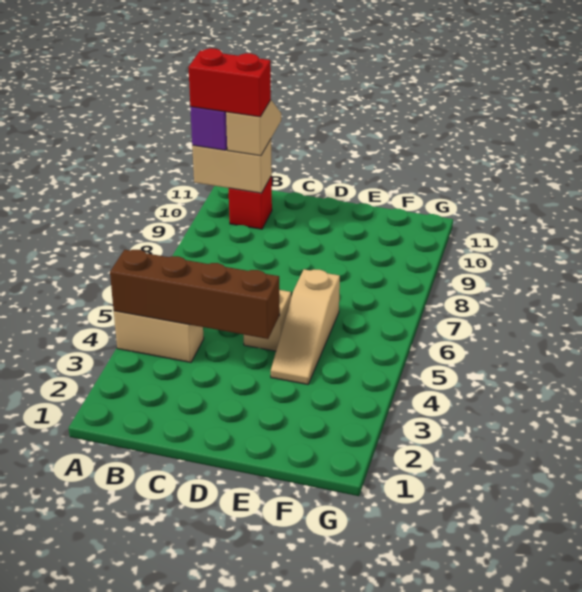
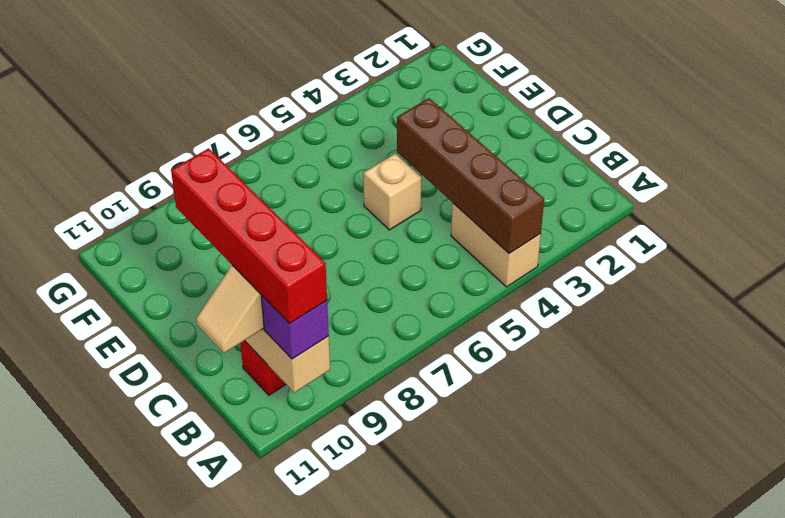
red brick A10:B10 level 4 -> red brick A10:D10 level 4
tan slope E4:E6 level 1 top 6 -> none

